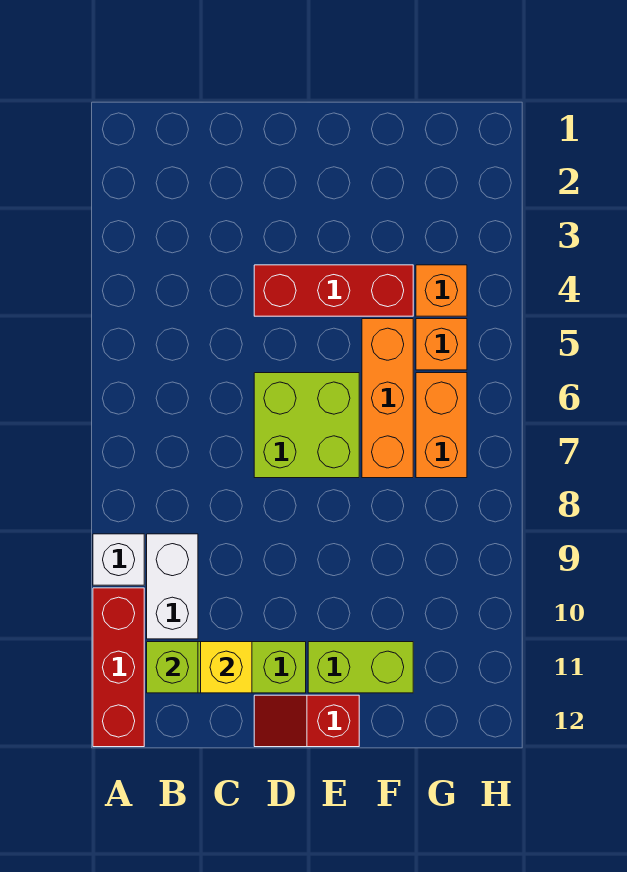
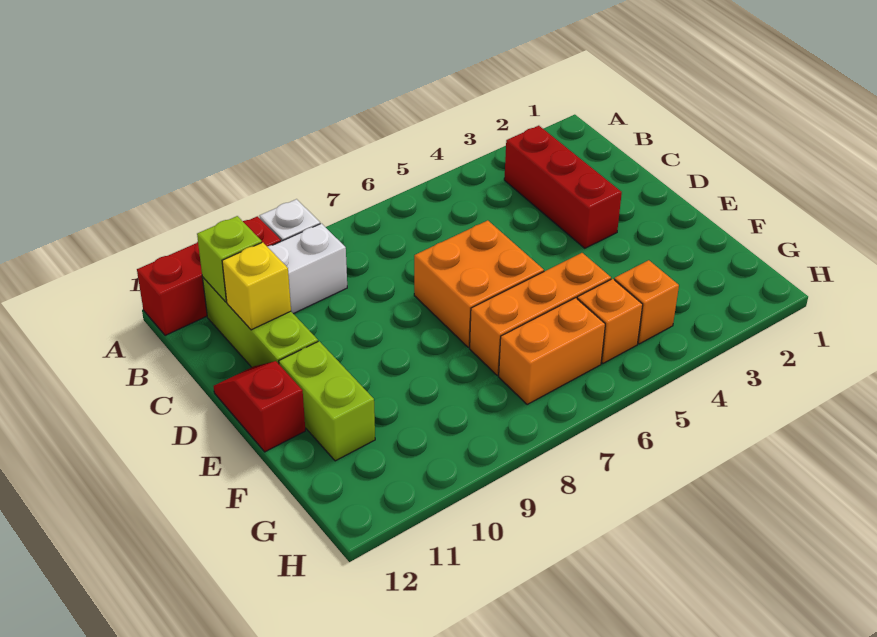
red brick D4:F4 level 1 -> red brick B3:D3 level 1
lime brick D6:E7 level 1 -> orange brick D6:E7 level 1

